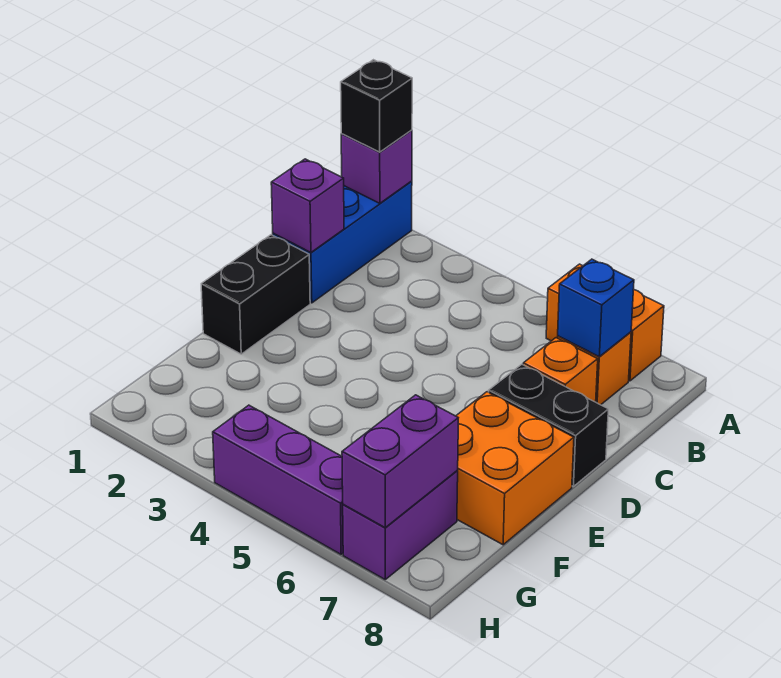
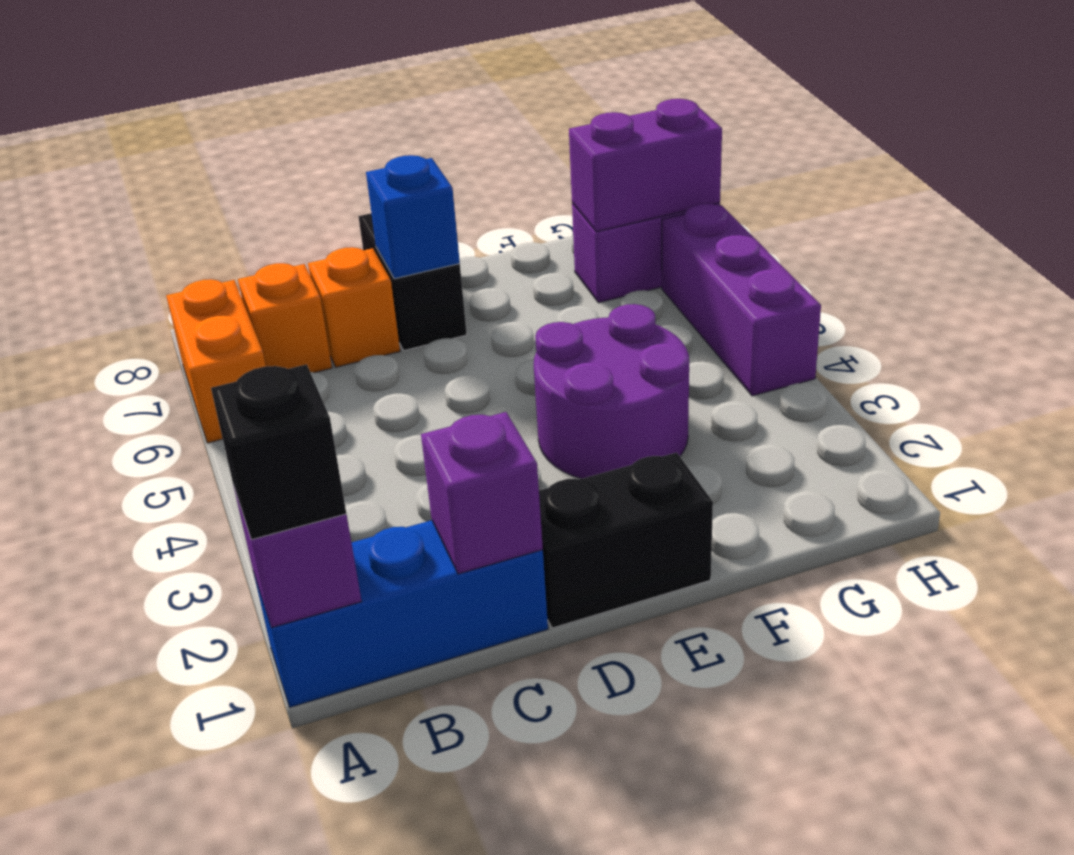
blue brick B7 level 2 -> blue brick D7 level 2
none -> purple round brick E3:F4 level 1
orange brick E7:F8 level 1 -> none

